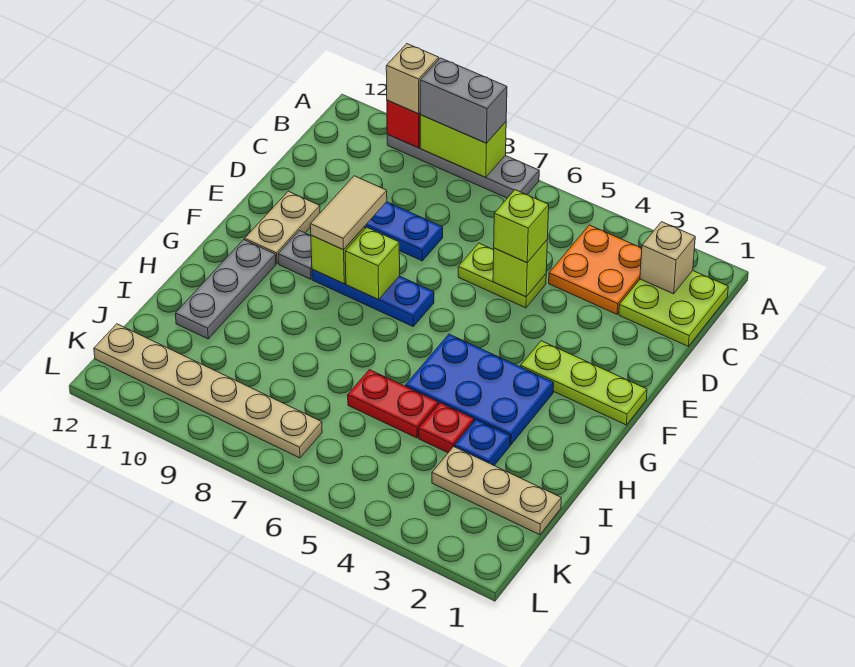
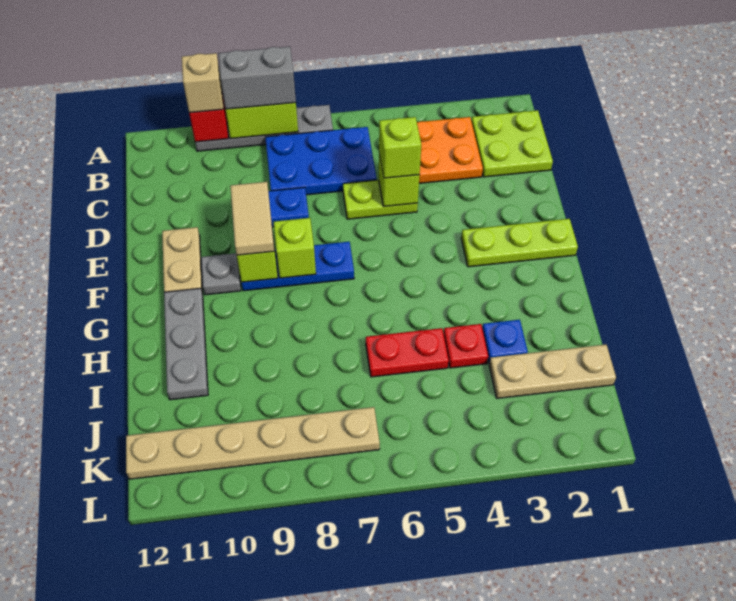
tan brick B2 level 2 -> none
blue plate G3:H5 level 1 -> blue plate B6:C8 level 1

